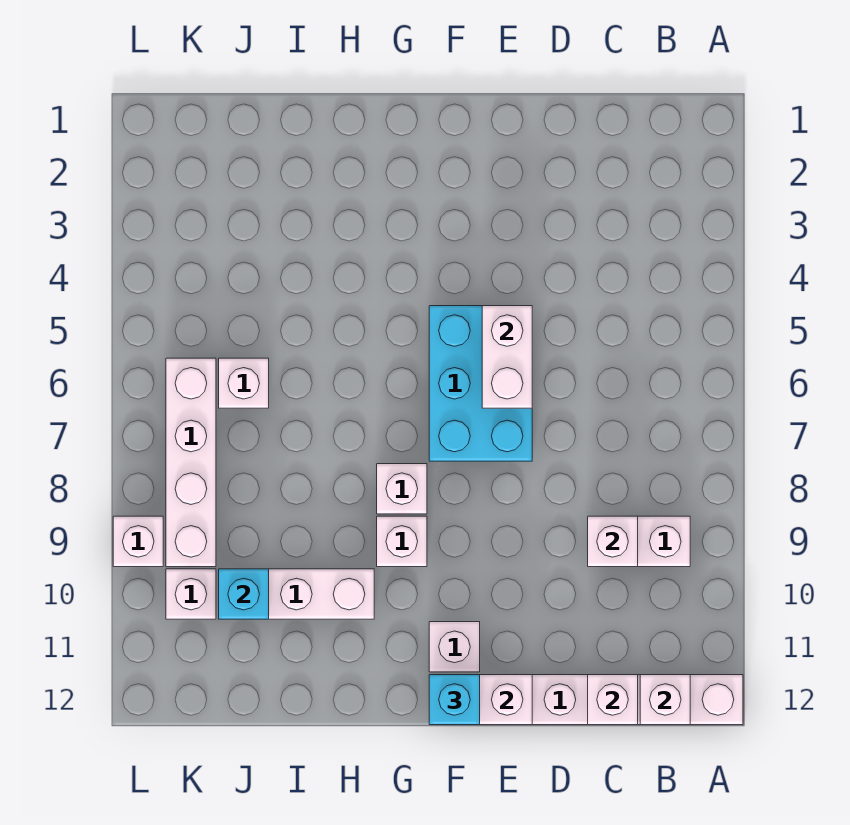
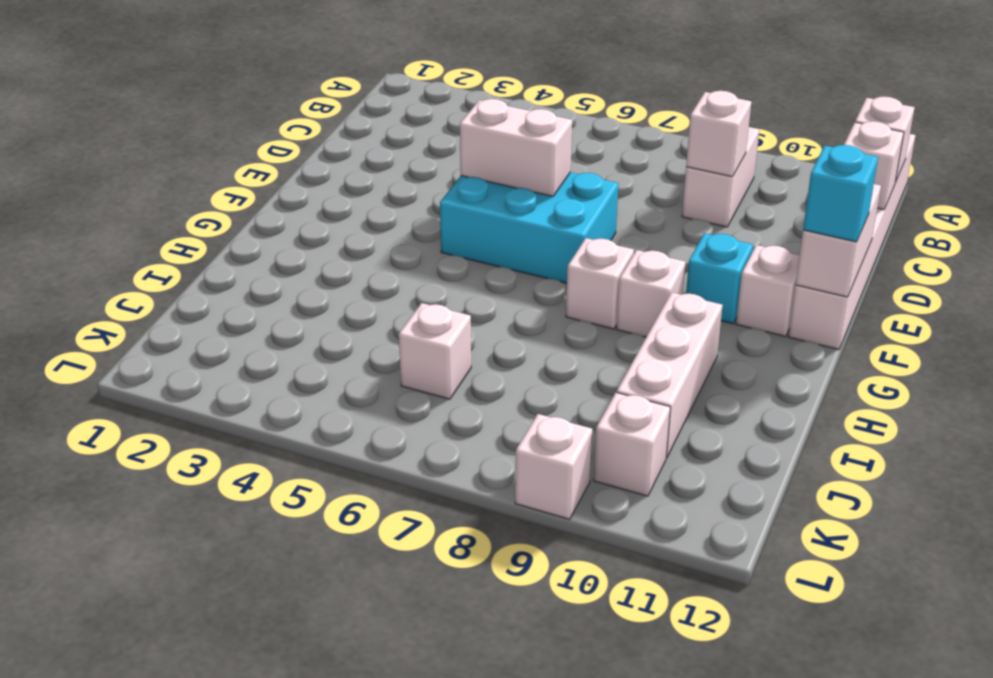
cyan brick J10 level 2 -> cyan brick F10 level 1
white brick K6:K9 level 1 -> none

